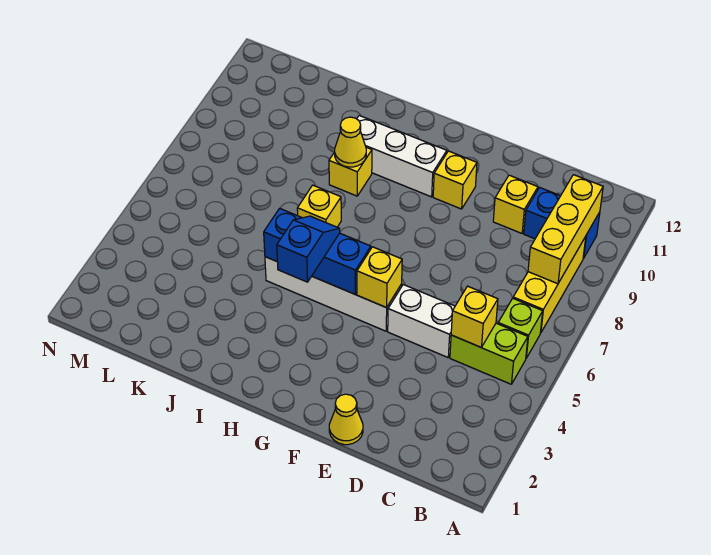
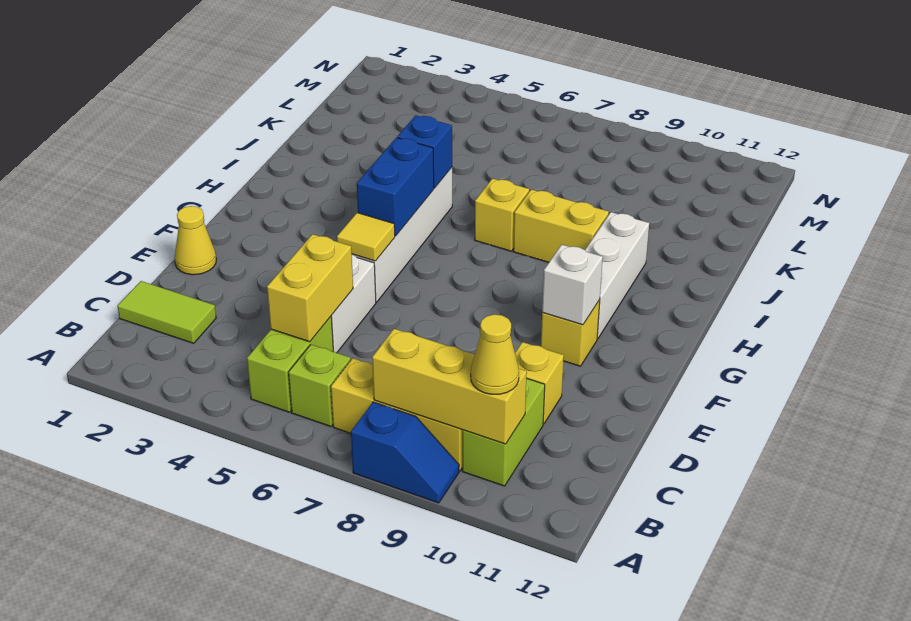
blue brick B10:C10 level 1 -> lime brick B10:C10 level 1
none -> lime tile C1:C2 level 1
yellow brick C5 level 2 -> yellow brick C5:D5 level 2
yellow brick F5 level 2 -> yellow tile F5 level 2
none -> white brick F10 level 2
blue slope H4:H5 level 3 top 4 -> blue slope A8:A9 level 1 top 8
yellow brick I9 level 1 -> yellow brick I8:I9 level 1
yellow cone I9 level 2 -> yellow cone B10 level 3

